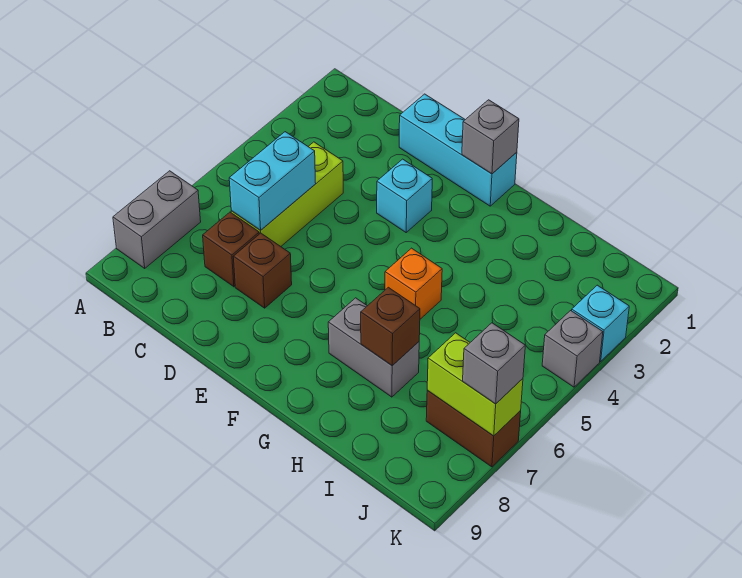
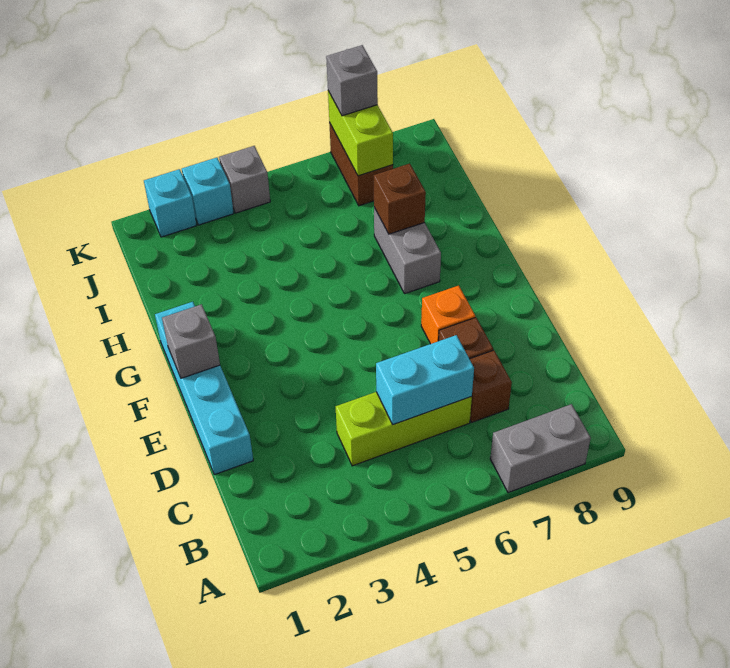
cyan brick D1:F1 level 1 -> cyan brick D1:G1 level 1
cyan brick E3 level 1 -> cyan brick K2 level 1
orange brick G5 level 1 -> orange brick E7 level 1

